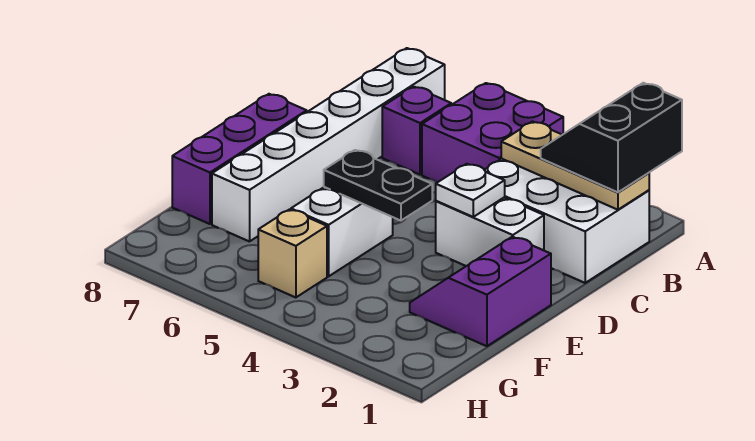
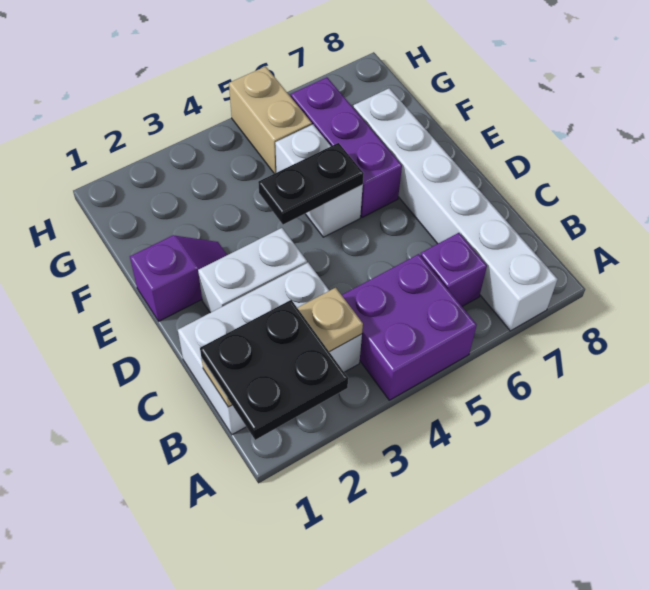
black slope A1:B2 level 3 top 1 -> black plate A1:B2 level 3
white plate D3 level 2 -> none
purple brick D8:F8 level 1 -> purple brick E6:G6 level 1
purple slope E1:F2 level 1 top 1 -> purple slope E1:E2 level 1 top 1
tan brick G5 level 1 -> tan brick G5:H5 level 1

